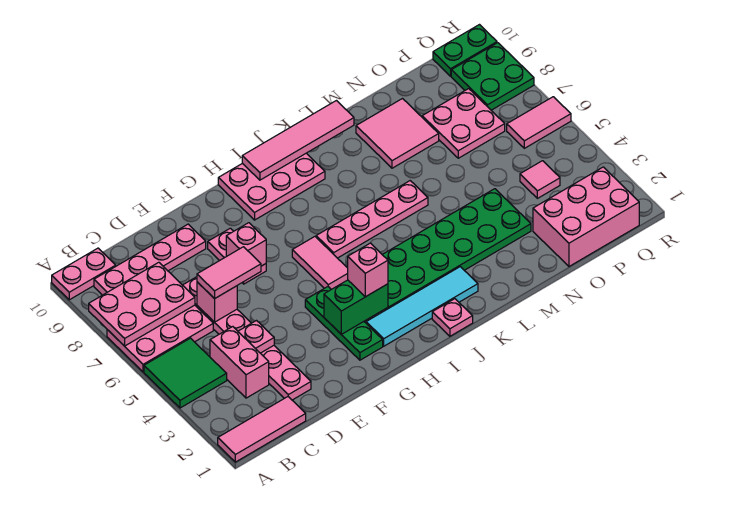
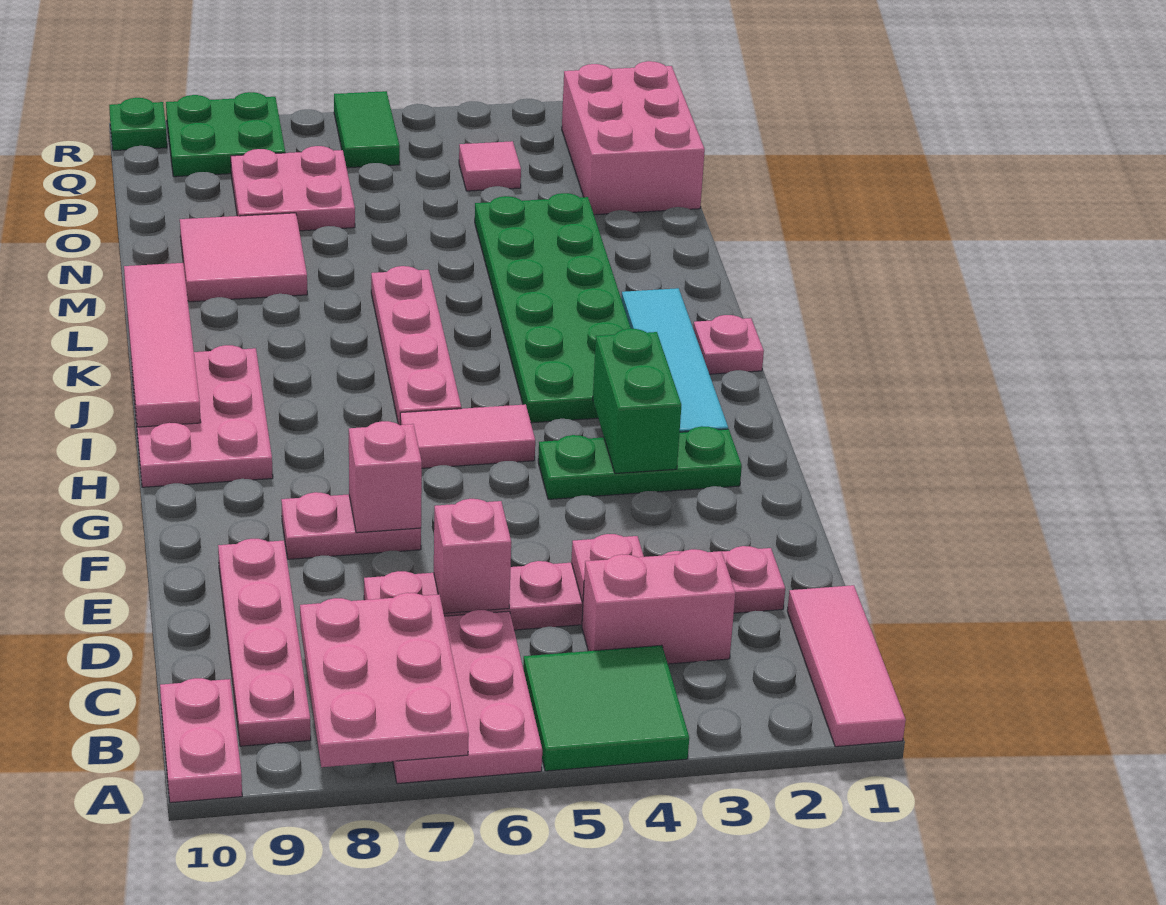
pink tile D6:E6 level 3 -> none
pink brick H3 level 3 -> none
pink tile Q6:R6 level 1 -> green tile Q6:R6 level 1
green plate Q10:R10 level 1 -> green plate R10 level 1

